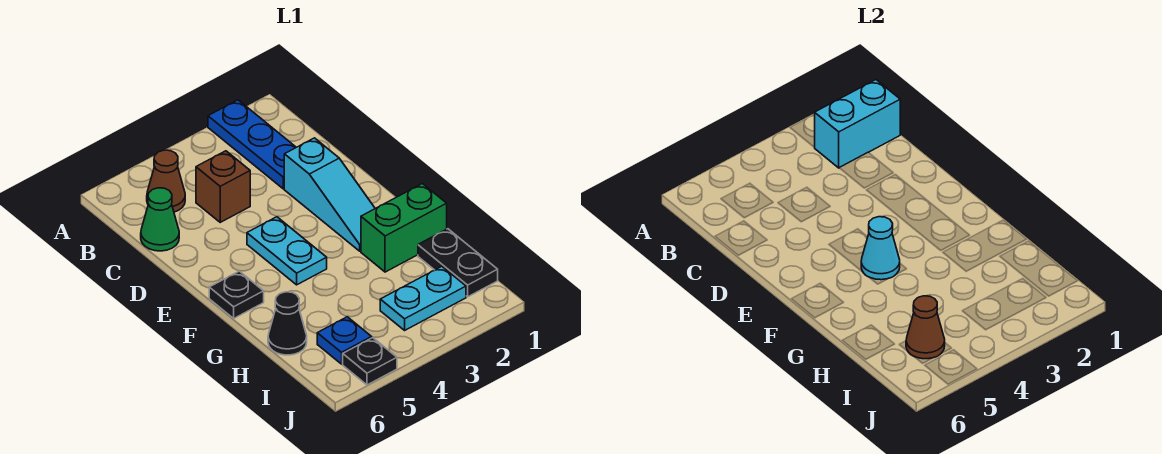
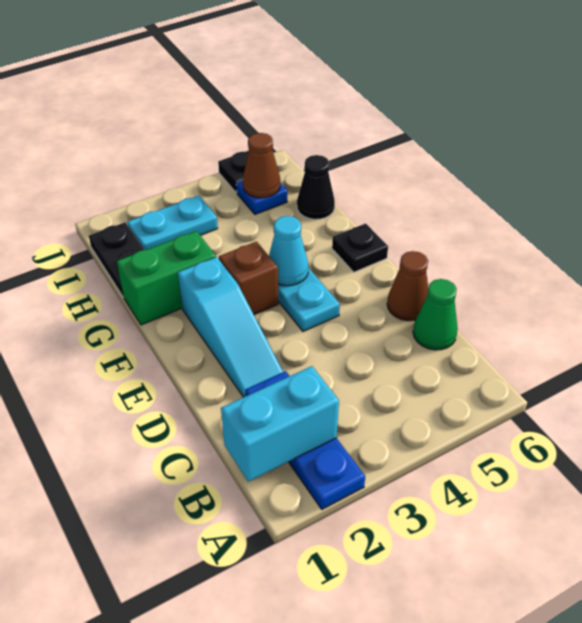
brown cone B5 level 1 -> brown cone D6 level 1
brown brick C4 level 1 -> brown brick F3 level 1
cyan slope D2:F2 level 1 top D -> cyan slope D2:F2 level 1 top F

